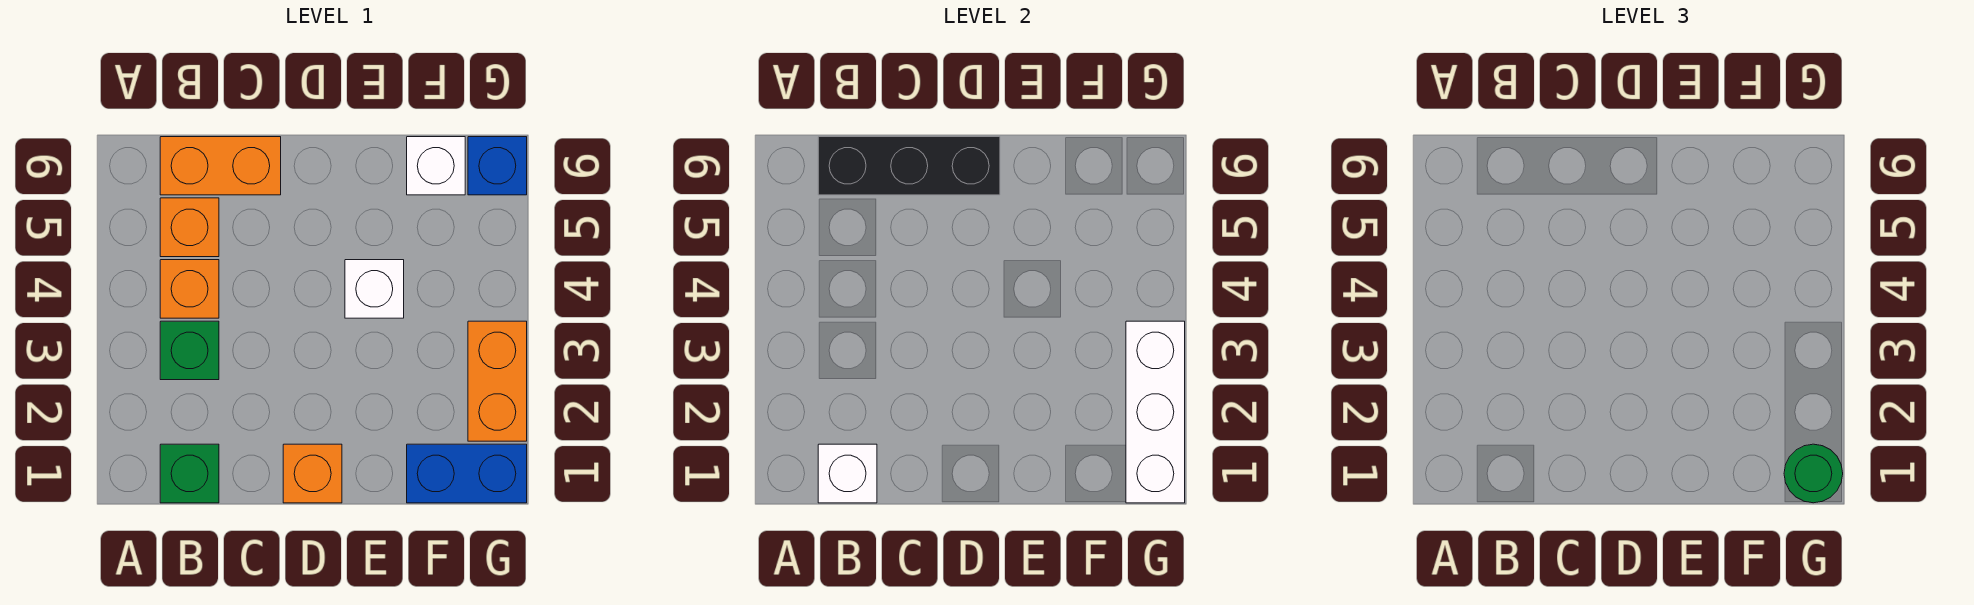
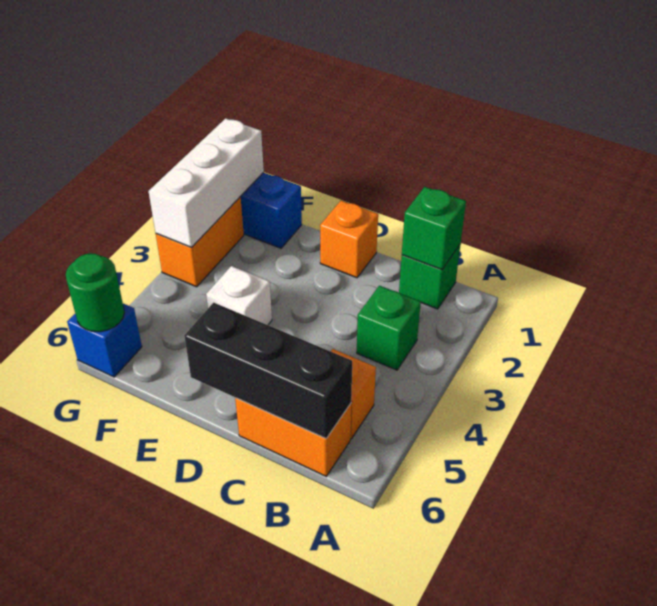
white brick B1 level 2 -> green brick B1 level 2
orange brick B4 level 1 -> none
white brick F6 level 1 -> none
green round brick G1 level 3 -> green round brick G6 level 2

